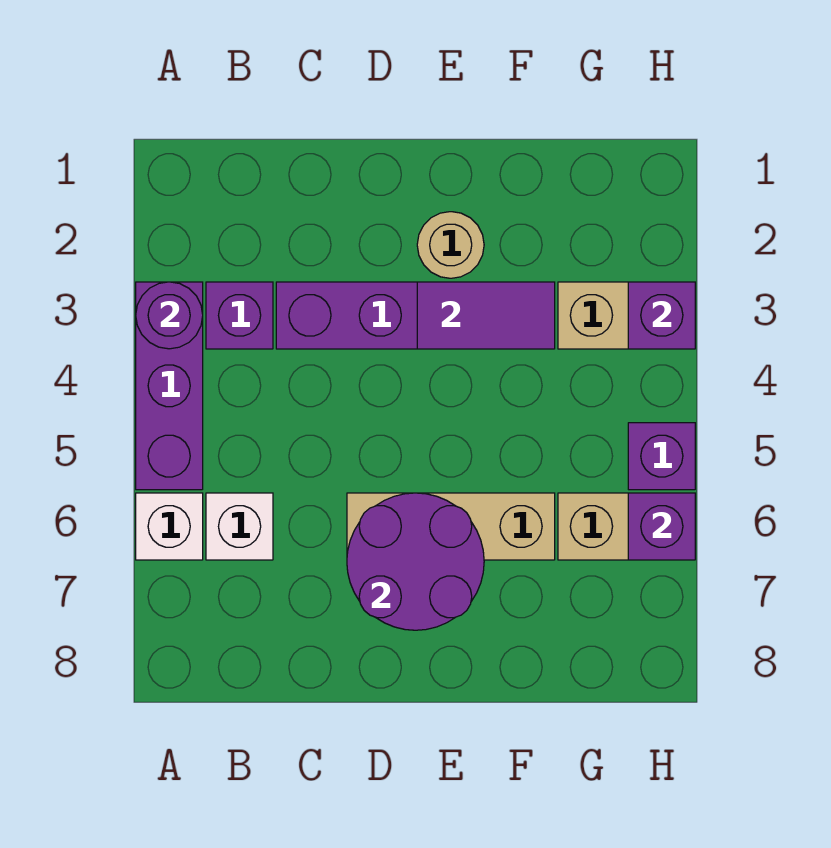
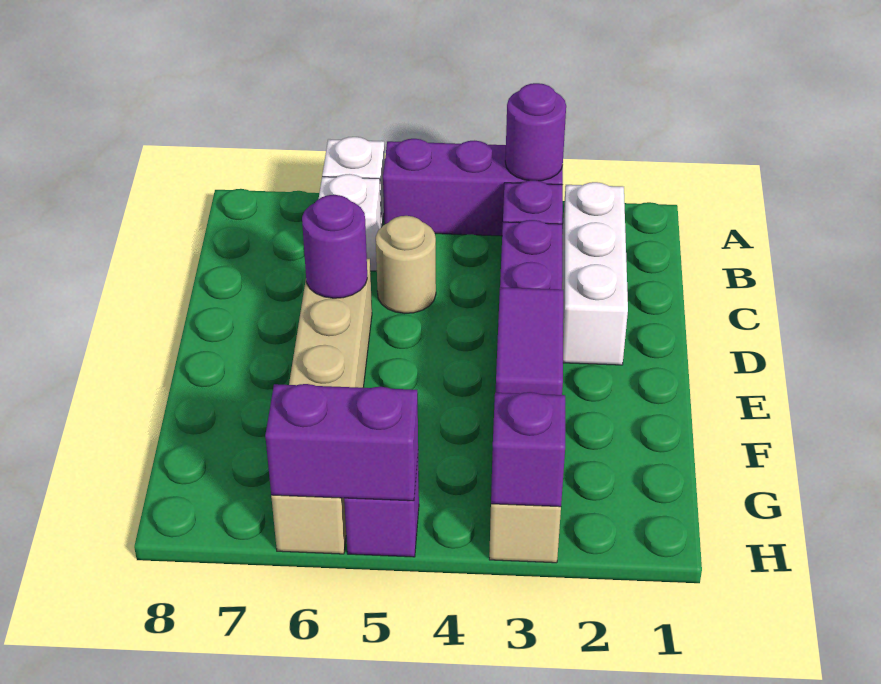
none -> white brick B2:D2 level 1
purple round brick D6:E7 level 2 -> purple round brick D6 level 2
tan round brick E2 level 1 -> tan round brick C5 level 1
purple brick H6 level 2 -> purple brick H5:H6 level 2

